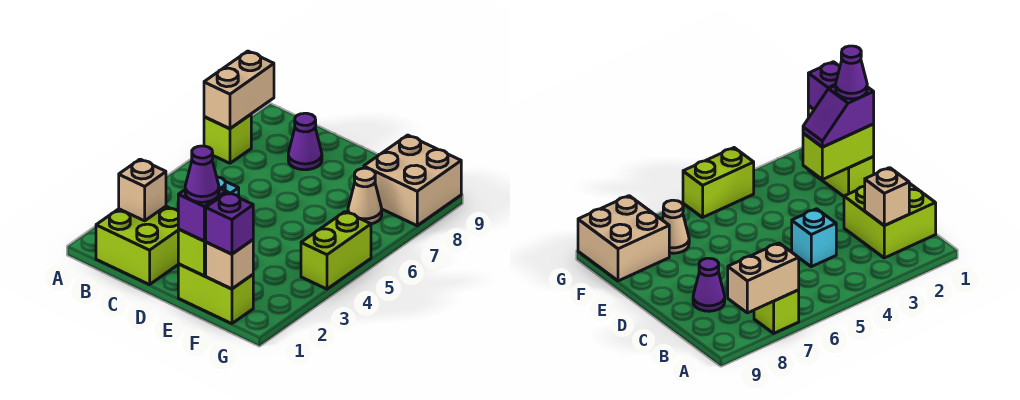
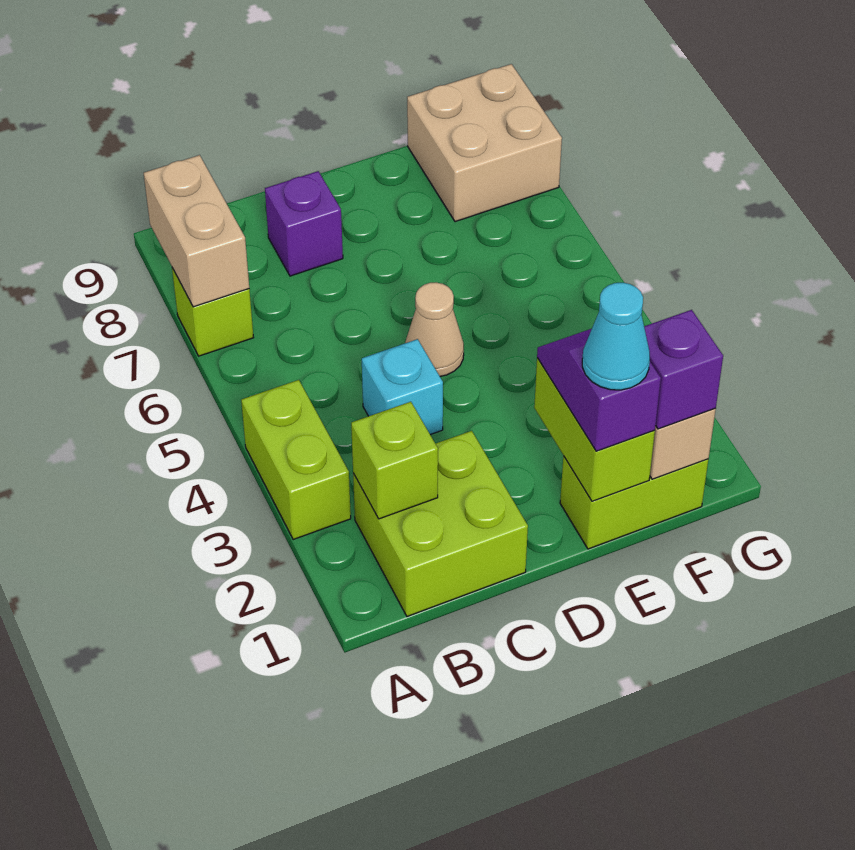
tan brick B2 level 2 -> lime brick B2 level 2
purple cone C8 level 1 -> purple brick C8 level 1
purple cone E1 level 4 -> cyan cone E1 level 4
tan cone F7 level 1 -> tan cone D5 level 1
lime brick G4:G5 level 1 -> lime brick A3:A4 level 1

